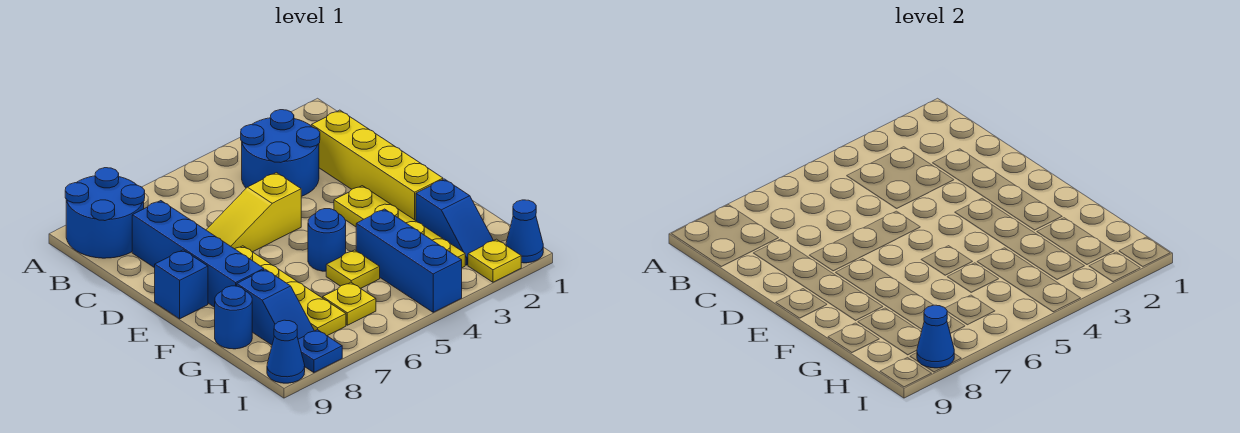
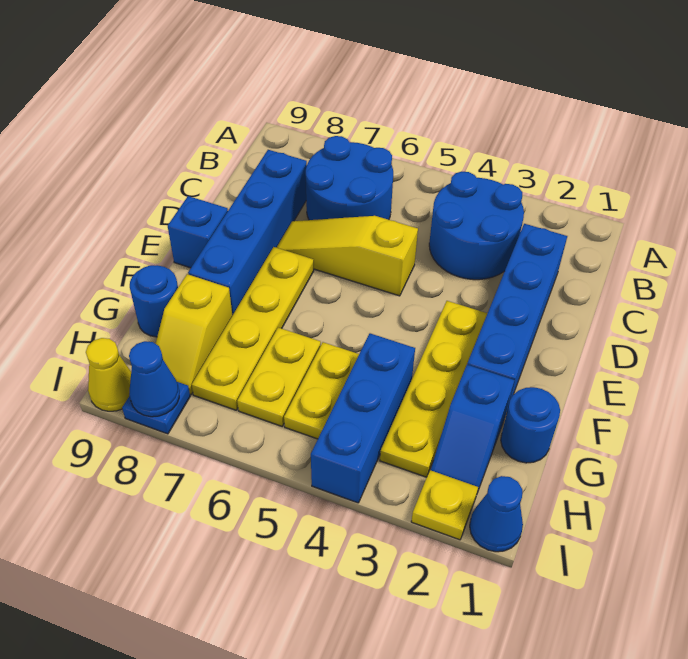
blue round brick A8:B9 level 1 -> blue round brick B6:C7 level 1
yellow brick C2:F2 level 1 -> blue brick C2:F2 level 1
blue round brick F5 level 1 -> blue round brick G1 level 1
yellow plate G5 level 1 -> yellow plate G5:H5 level 1
blue slope G8:H8 level 1 top G -> yellow slope G8:H8 level 1 top G
yellow plate H6 level 1 -> yellow plate G6:H6 level 1
blue cone I9 level 1 -> yellow cone I9 level 1

